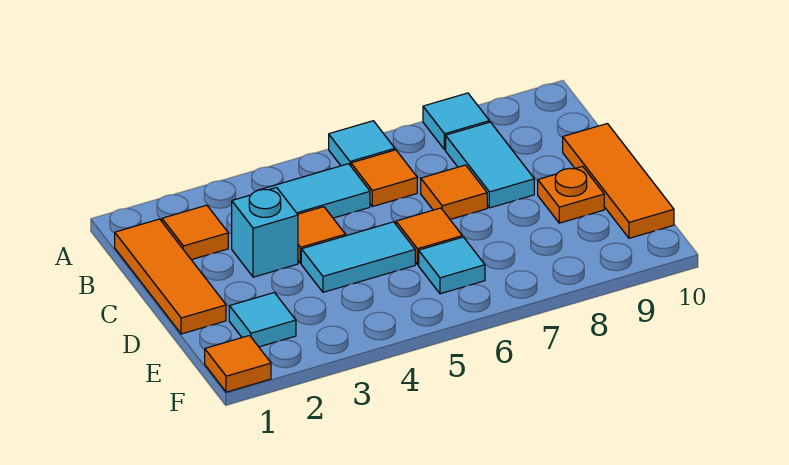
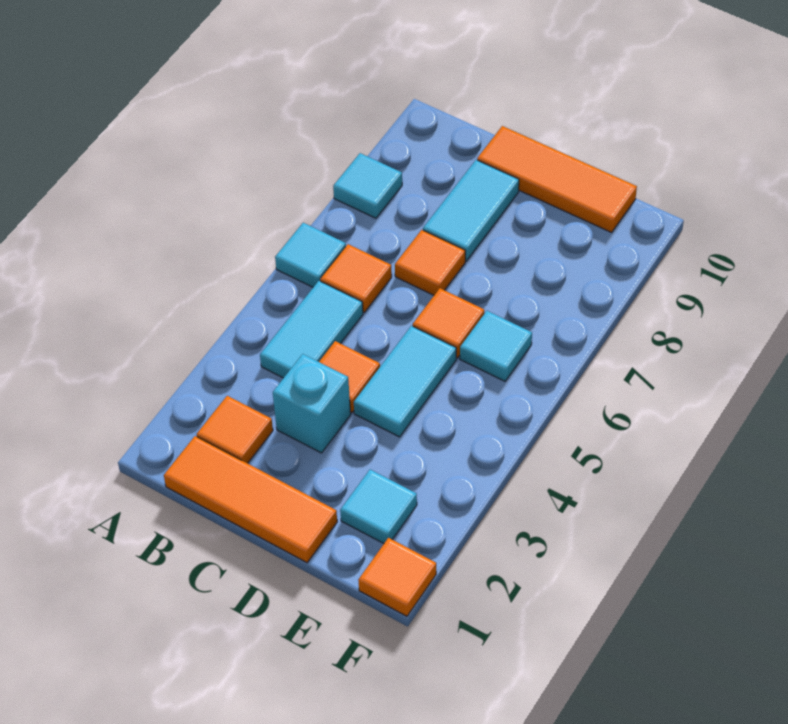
cyan tile B8:C8 level 1 -> cyan tile C8:C9 level 1
orange plate D9 level 1 -> none

